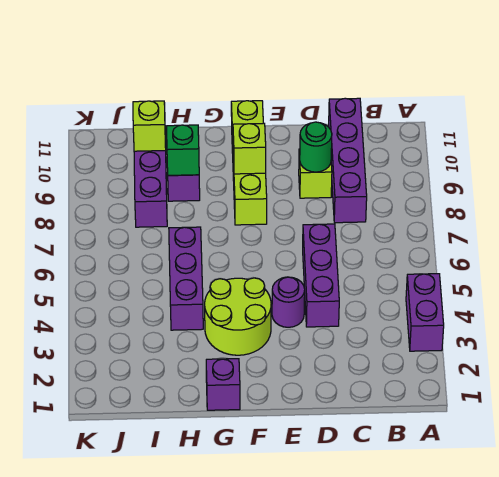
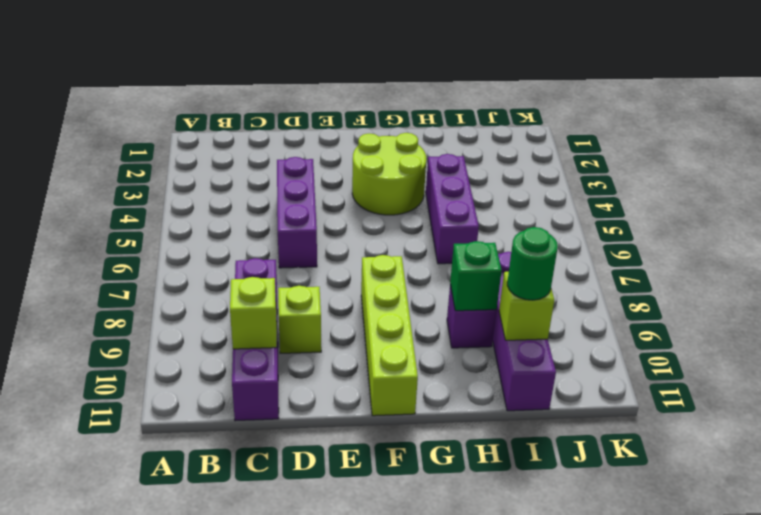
purple brick A3:A4 level 1 -> none
green round brick D9 level 2 -> green round brick I10 level 3
purple round brick E4 level 1 -> none
lime brick F9 level 2 -> lime brick C10 level 2
purple brick G1 level 1 -> none

